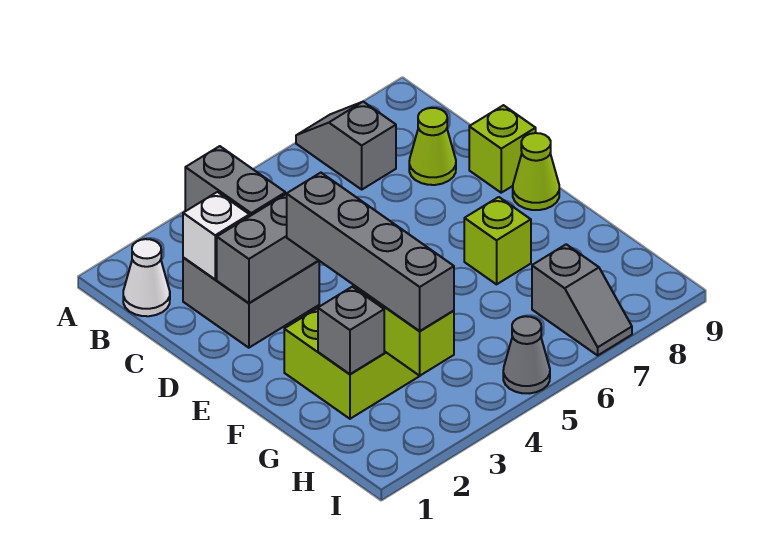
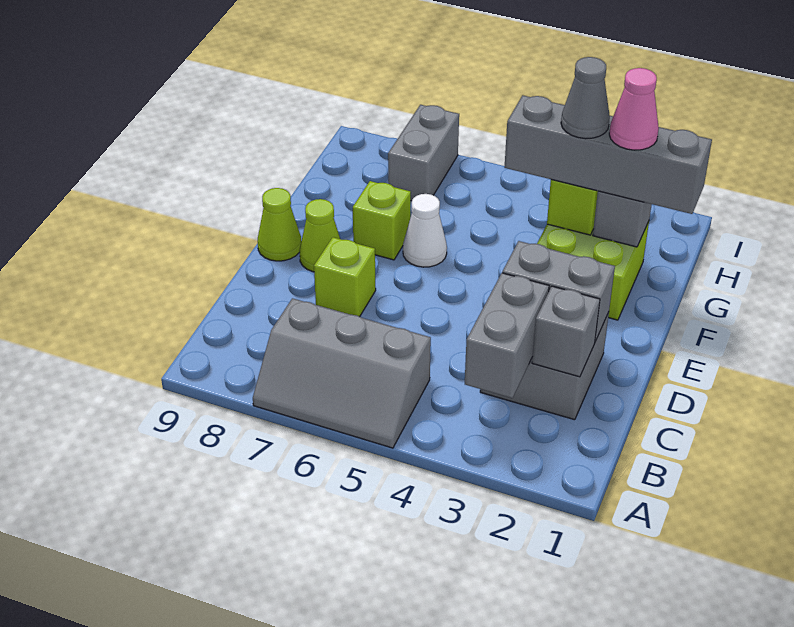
grey slope A7:B7 level 1 top B -> grey slope A5:B7 level 1 top B
white cone B1 level 1 -> white cone F6 level 1
white brick C2 level 2 -> grey brick C2 level 2
lime cone C8 level 1 -> lime cone E8 level 1
lime brick D9 level 1 -> lime brick D7 level 1
grey brick E3:H3 level 3 -> grey brick G1:G4 level 3
none -> pink cone G2 level 4
grey slope H7:I7 level 1 top H -> grey brick H7:I7 level 1
grey cone I5 level 1 -> grey cone G3 level 4

